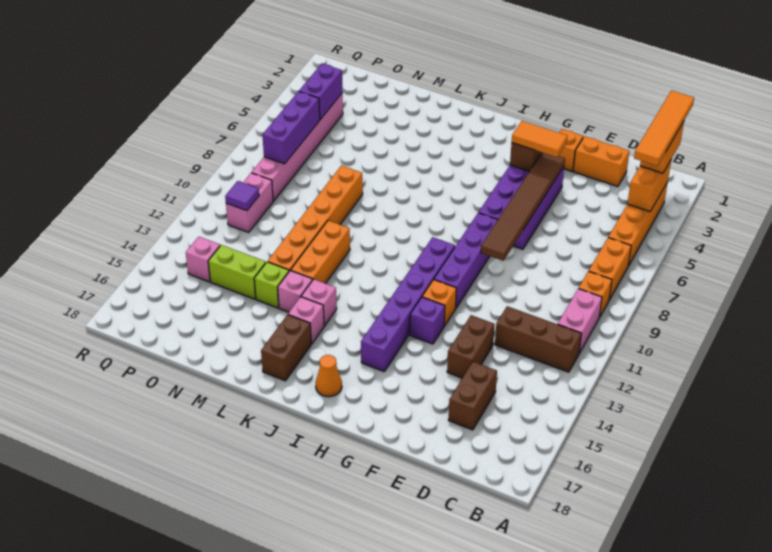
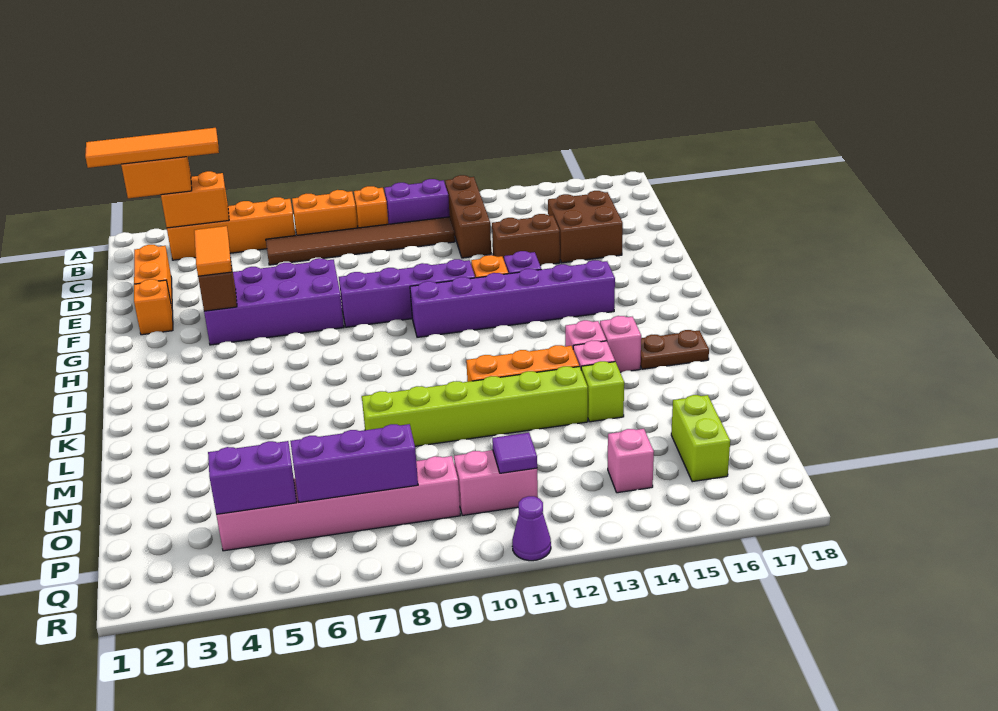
pink brick B10:B11 level 1 -> purple brick B10:B11 level 1
brown brick D15:D16 level 1 -> brown brick D15:E16 level 1
brown tile F4:F9 level 2 -> brown tile C6:C11 level 1
orange cone I17 level 1 -> none
brown brick K16:K17 level 1 -> brown plate K16:K17 level 1
orange brick M8:M13 level 1 -> lime brick M8:M13 level 1
lime brick N14:O14 level 1 -> lime brick O16:P16 level 1
none -> purple cone R11 level 1

